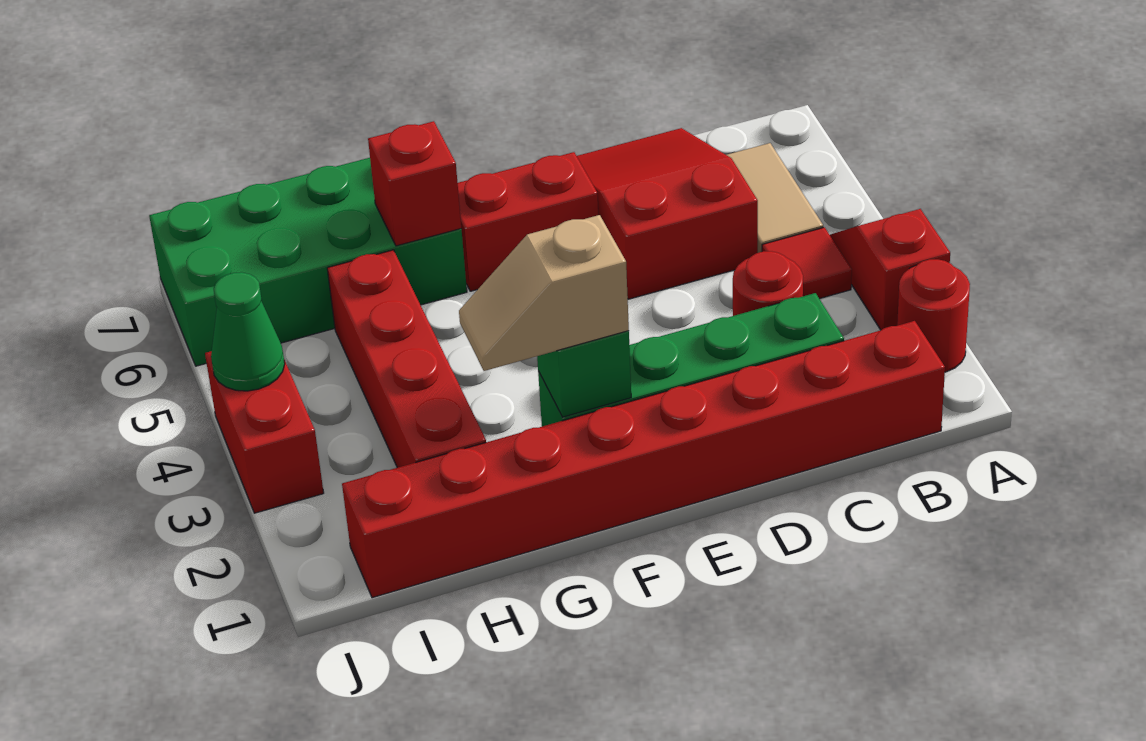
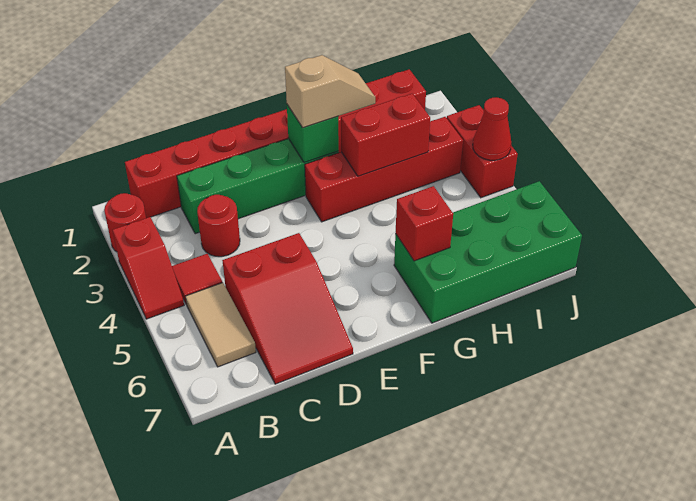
red brick E6:F6 level 1 -> red brick G3:H3 level 2
red brick H2:H5 level 1 -> red brick F3:I3 level 1
green cone J4 level 2 -> red cone J4 level 2

